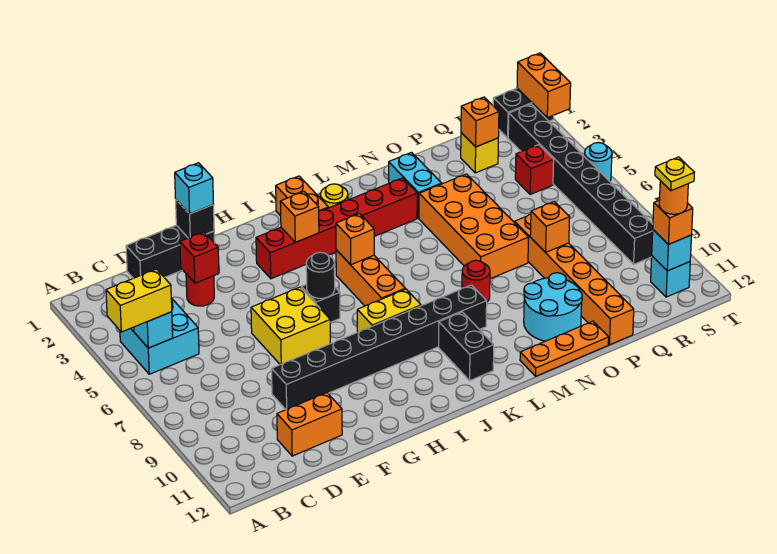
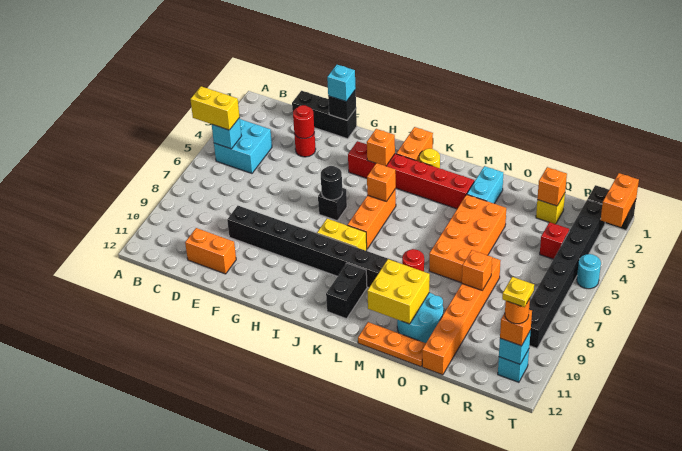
red brick E3 level 2 -> red round brick E3 level 2
yellow brick F6:G7 level 1 -> yellow brick M10:N11 level 2

